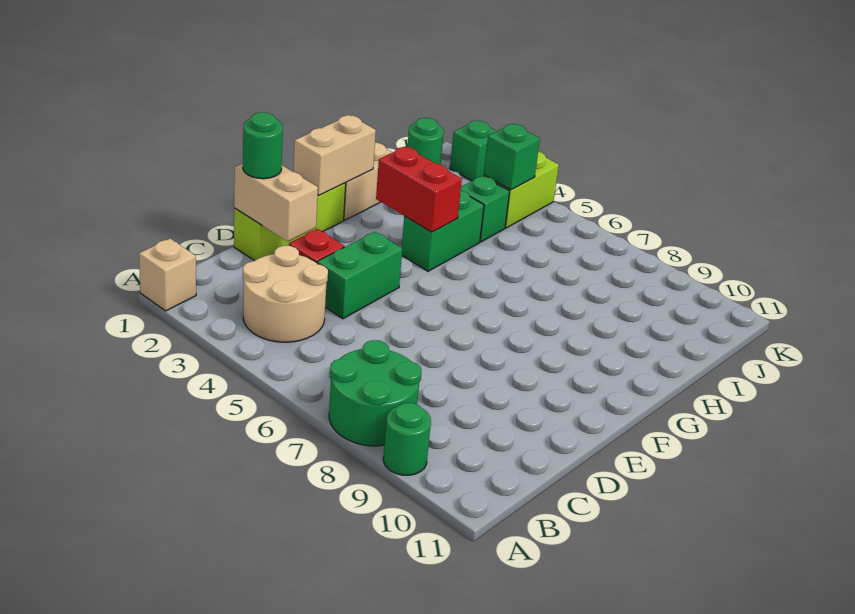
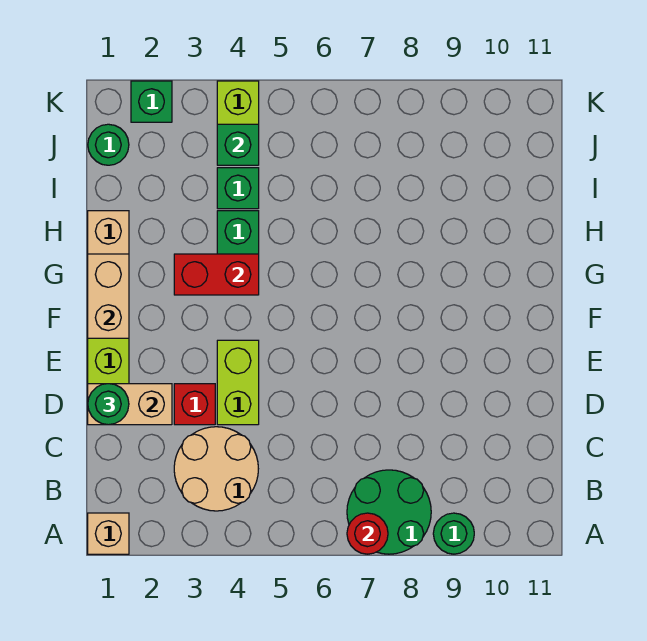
none -> red round brick A7 level 2
green brick D4:E4 level 1 -> lime brick D4:E4 level 1

